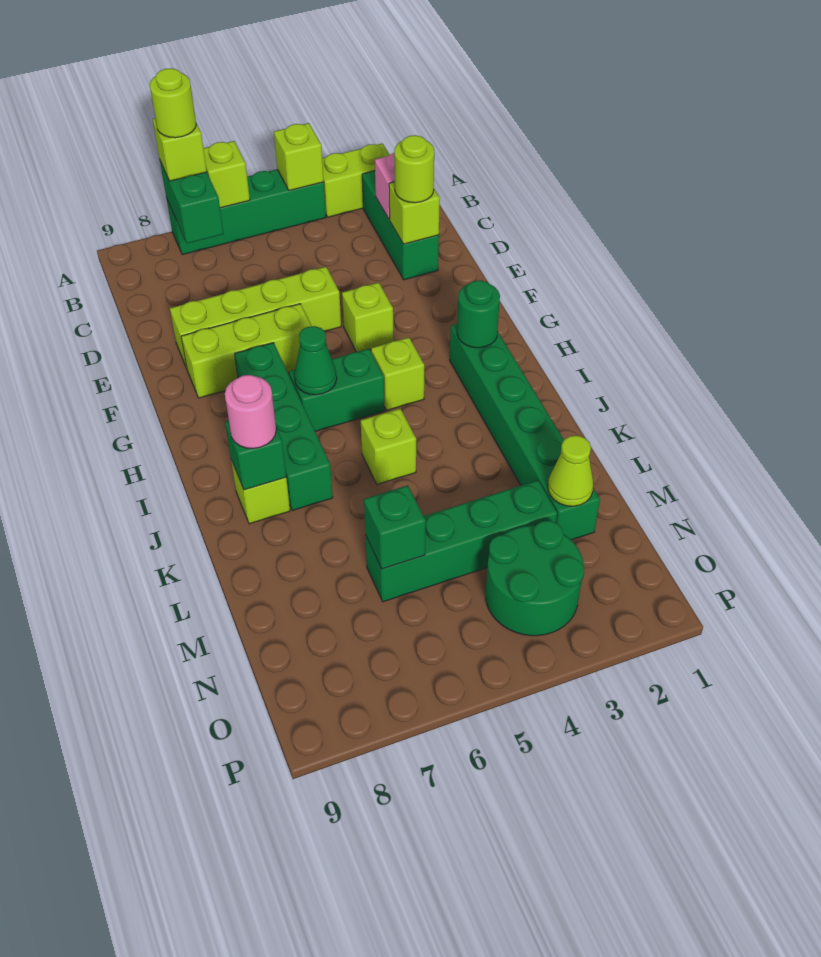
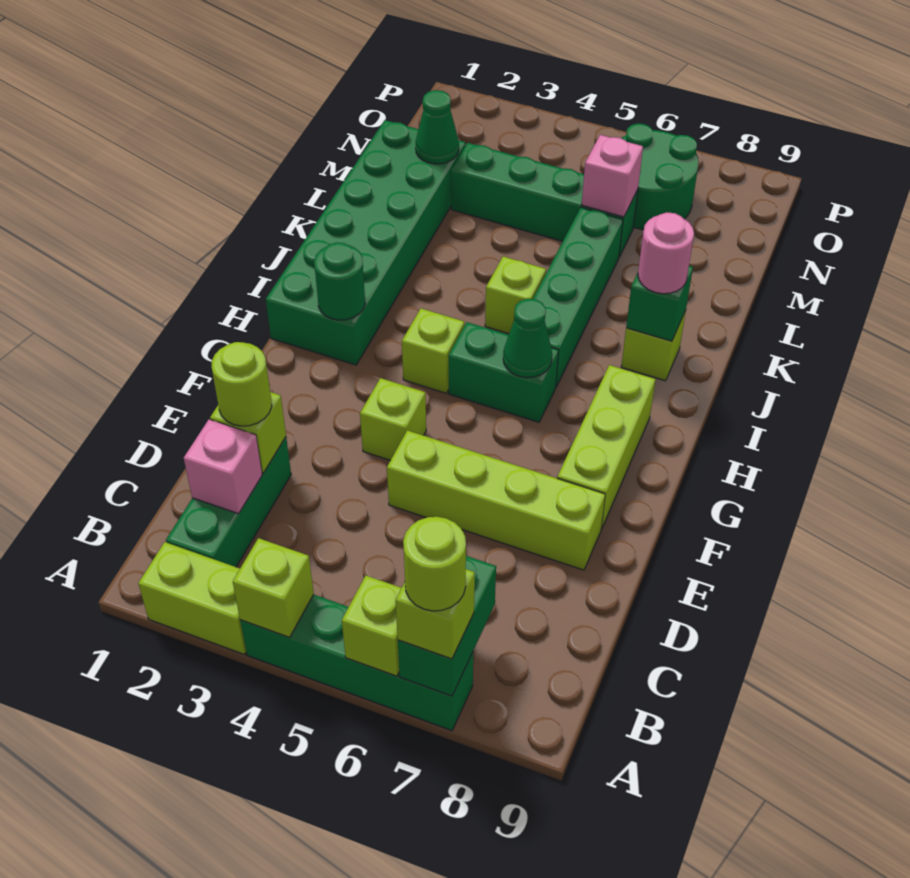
lime brick F6:F8 level 1 -> lime brick F8:H8 level 1
green brick G7:J7 level 1 -> green brick I6:L6 level 1
green brick H2:M2 level 1 -> green brick H1:M2 level 1
lime cone M2 level 2 -> green cone M2 level 2
green brick M6 level 2 -> pink brick M6 level 2
green round brick N3:O4 level 1 -> green round brick N6:O7 level 1

